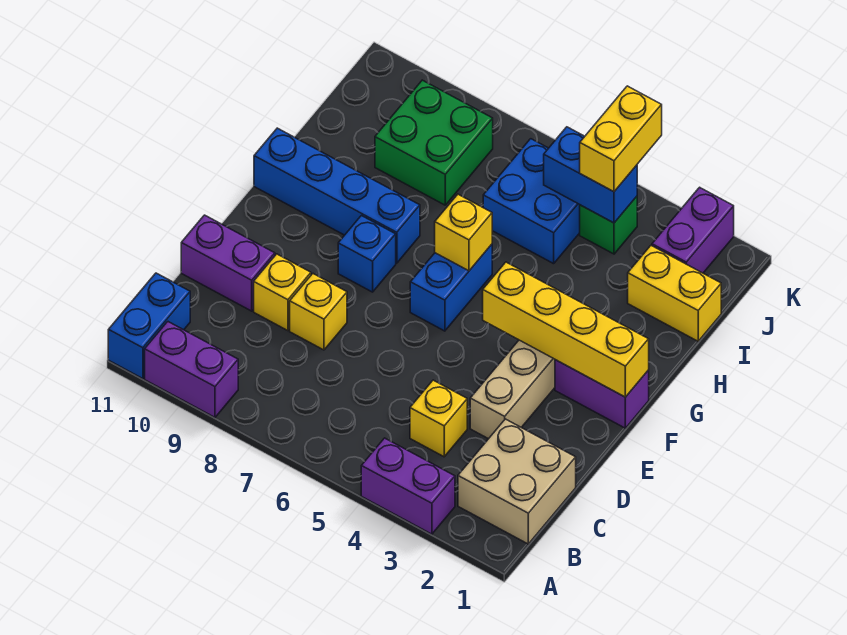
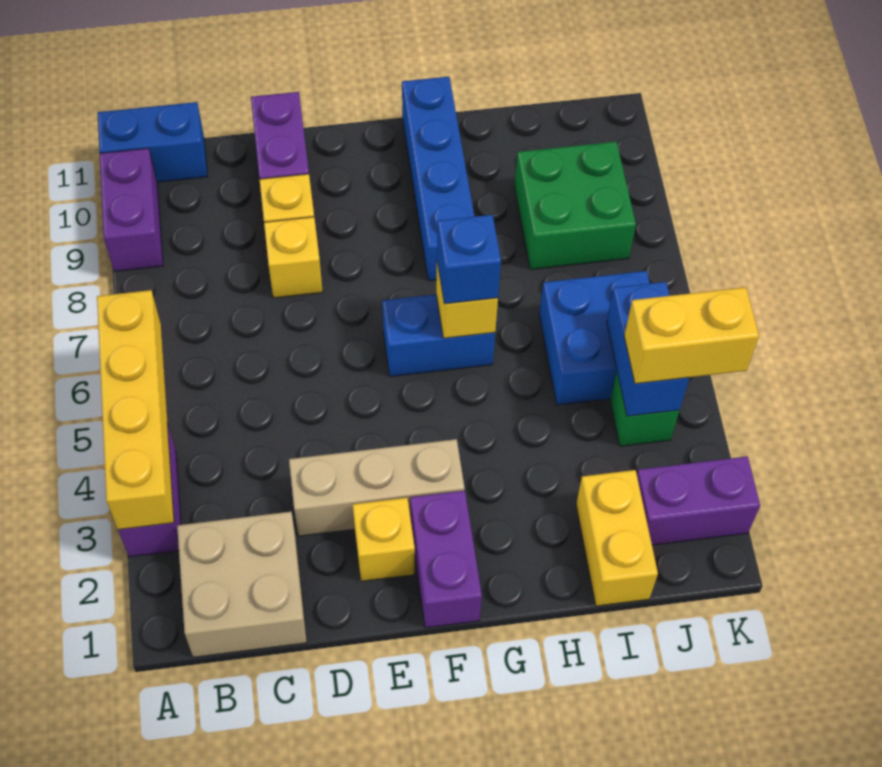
yellow brick C4 level 1 -> yellow brick E2 level 1
yellow brick F1:F4 level 2 -> yellow brick A3:A6 level 2
blue brick F8 level 1 -> blue brick G6 level 3

